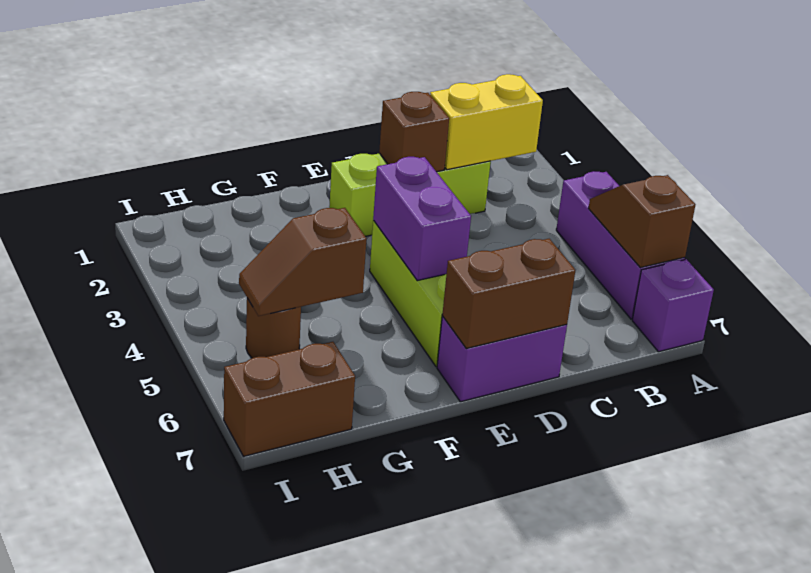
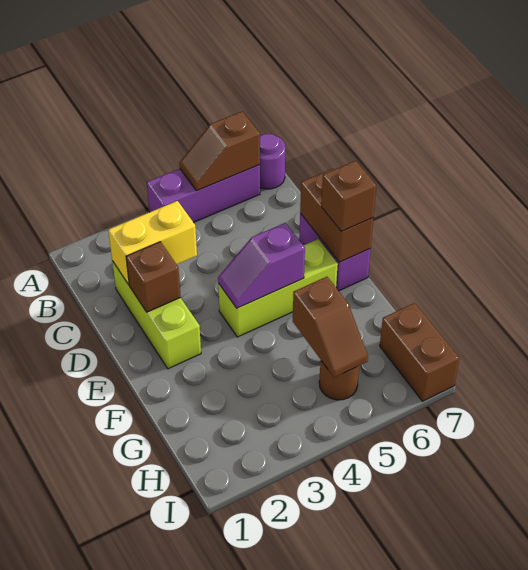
purple brick A7 level 1 -> purple round brick A7 level 1
yellow brick B2:C2 level 2 -> yellow brick C2:C3 level 2
purple brick E4:E5 level 2 -> purple slope E4:E5 level 2 top 5
none -> brown brick E7 level 3

